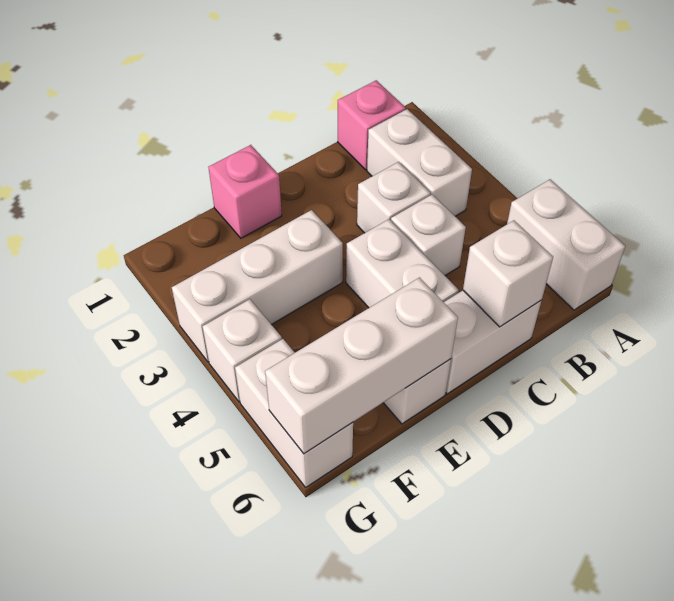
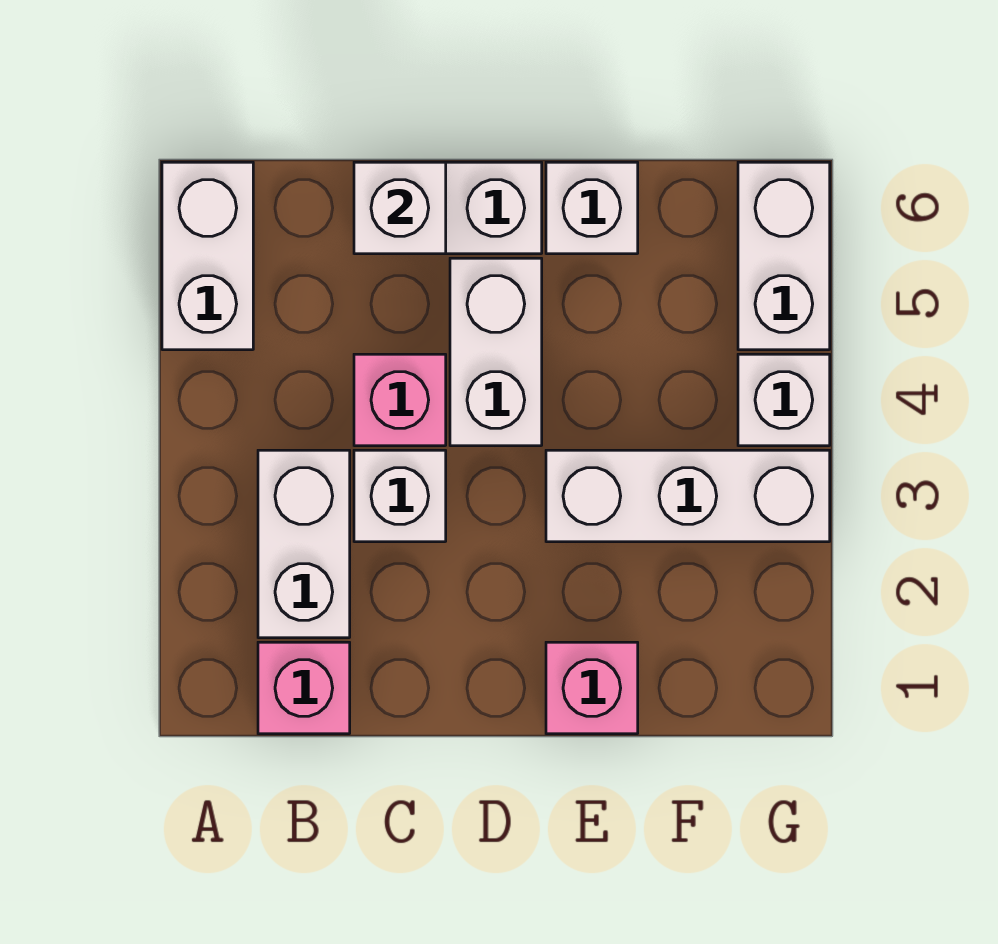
white brick C4 level 1 -> pink brick C4 level 1
white brick E6:G6 level 2 -> none

